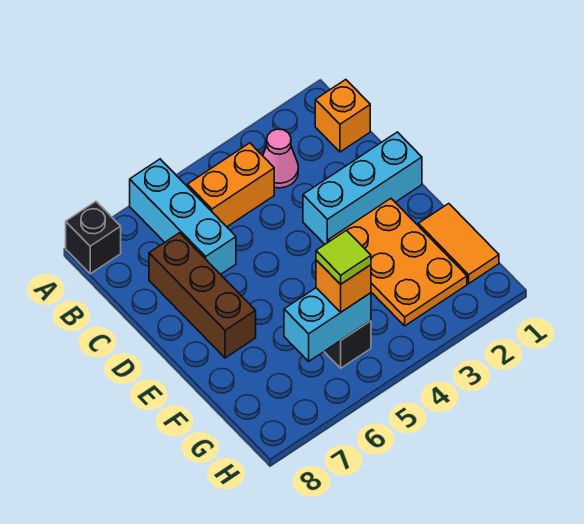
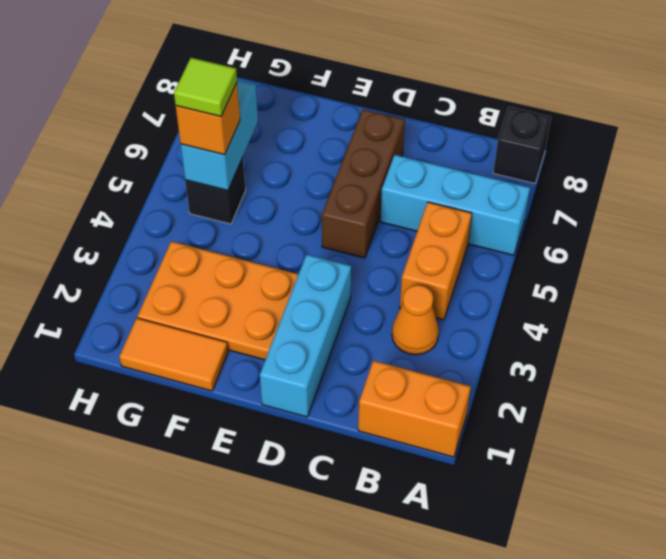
orange brick B1 level 1 -> orange brick A1:B1 level 1
pink cone B3 level 1 -> orange cone B3 level 1
brown brick C7:E7 level 1 -> brown brick D5:D7 level 1

